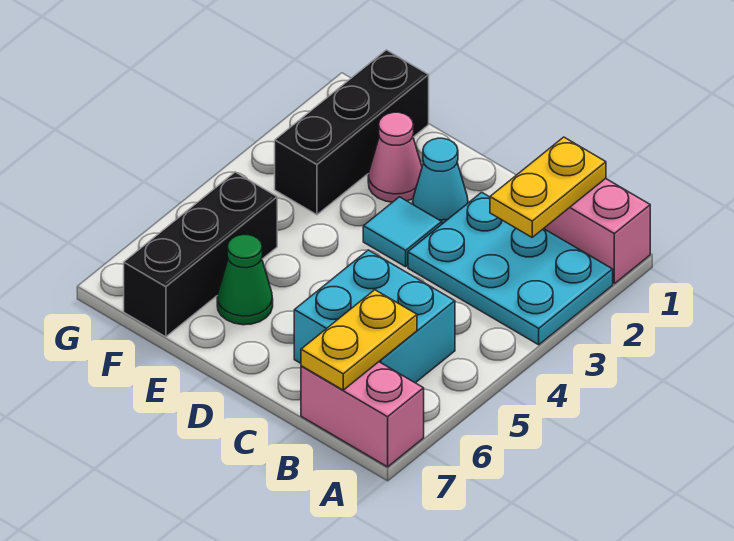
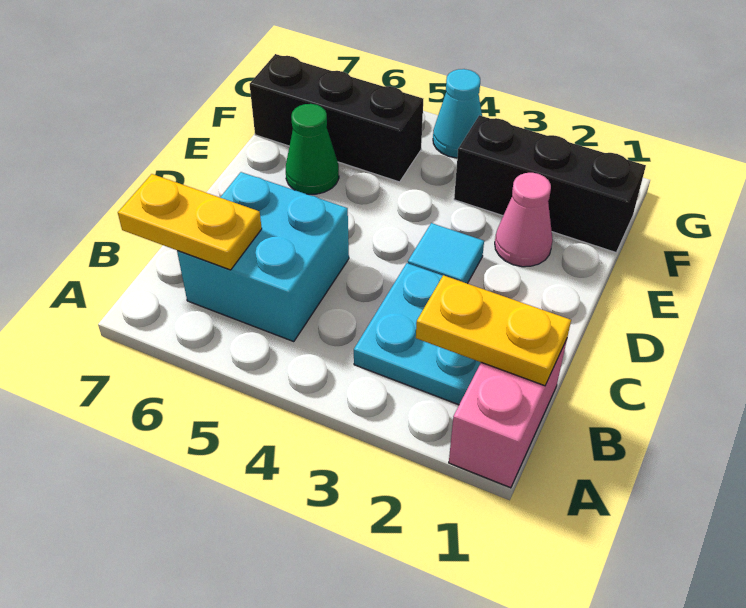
cyan plate A2:C3 level 1 -> cyan plate B2:C3 level 1
pink brick A7:B7 level 1 -> none
cyan cone D2 level 1 -> cyan cone G4 level 1

